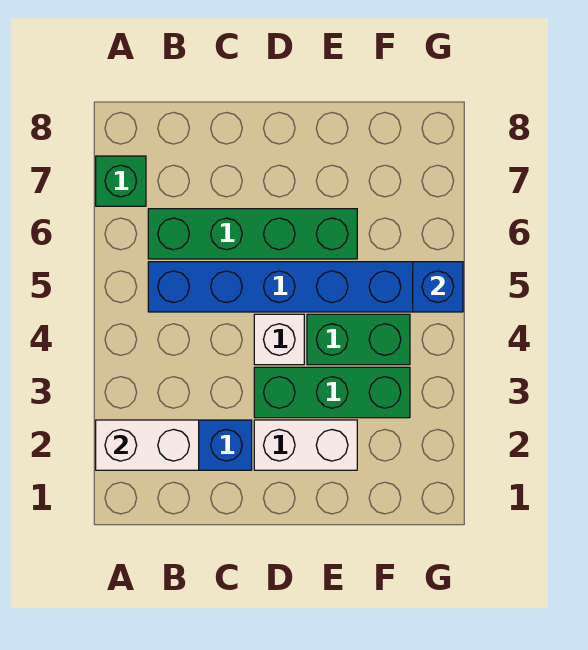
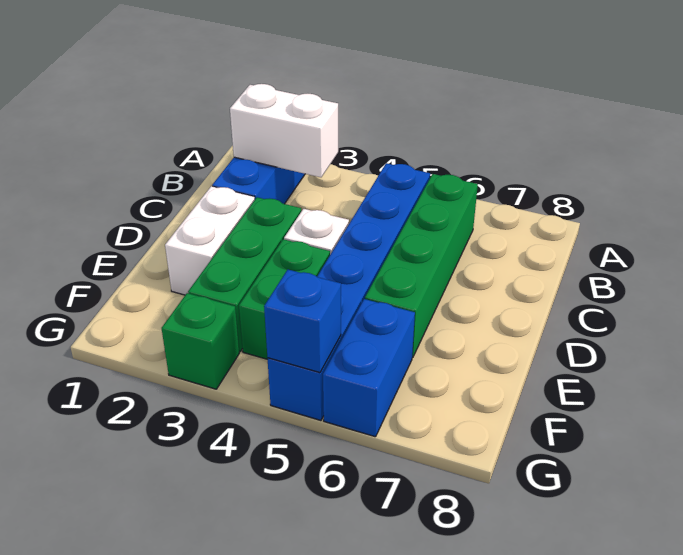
white brick A2:B2 level 2 -> white brick B2:B3 level 2
green brick A7 level 1 -> green brick G3 level 1
none -> blue brick F6:G6 level 1

